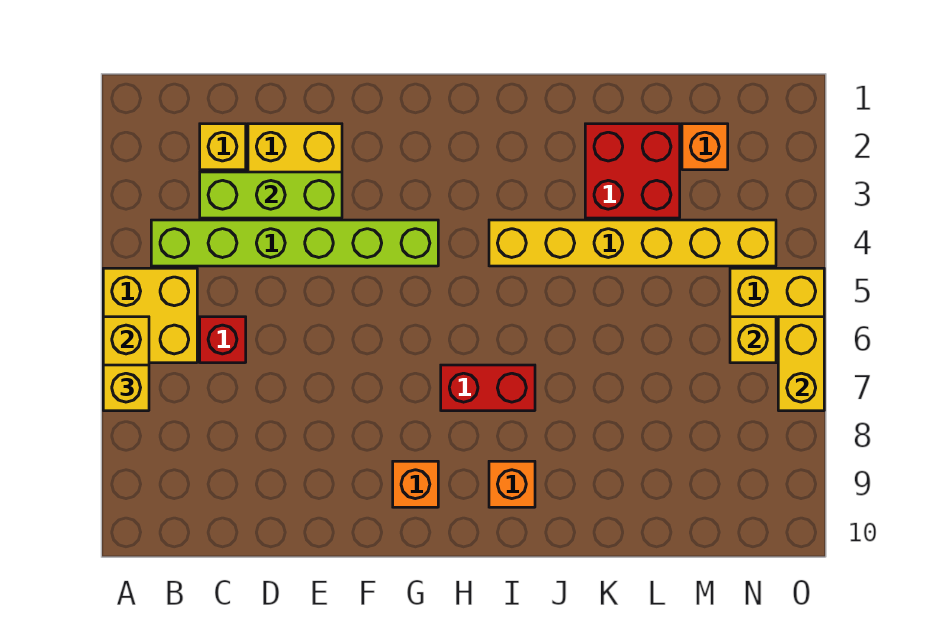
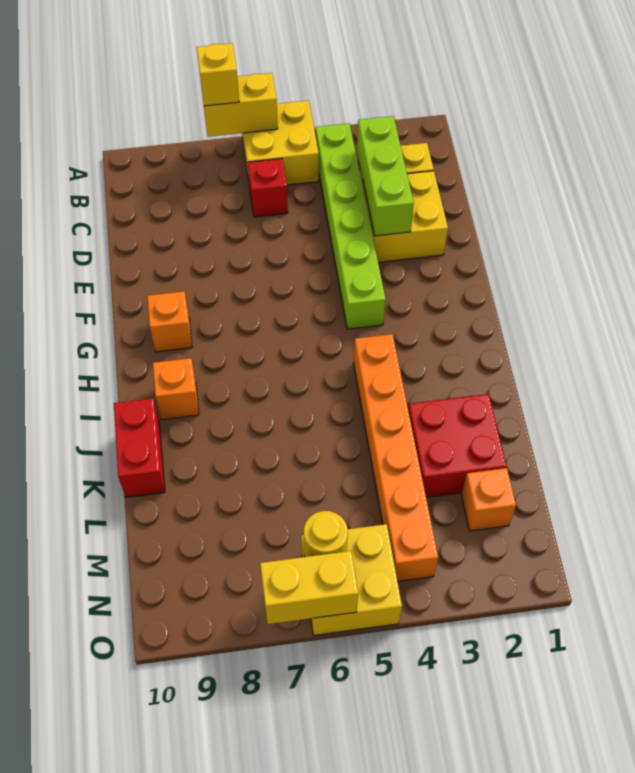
red brick H7:I7 level 1 -> red brick J10:K10 level 1
yellow brick I4:N4 level 1 -> orange brick I4:N4 level 1
yellow brick N6 level 2 -> yellow round brick N6 level 2

